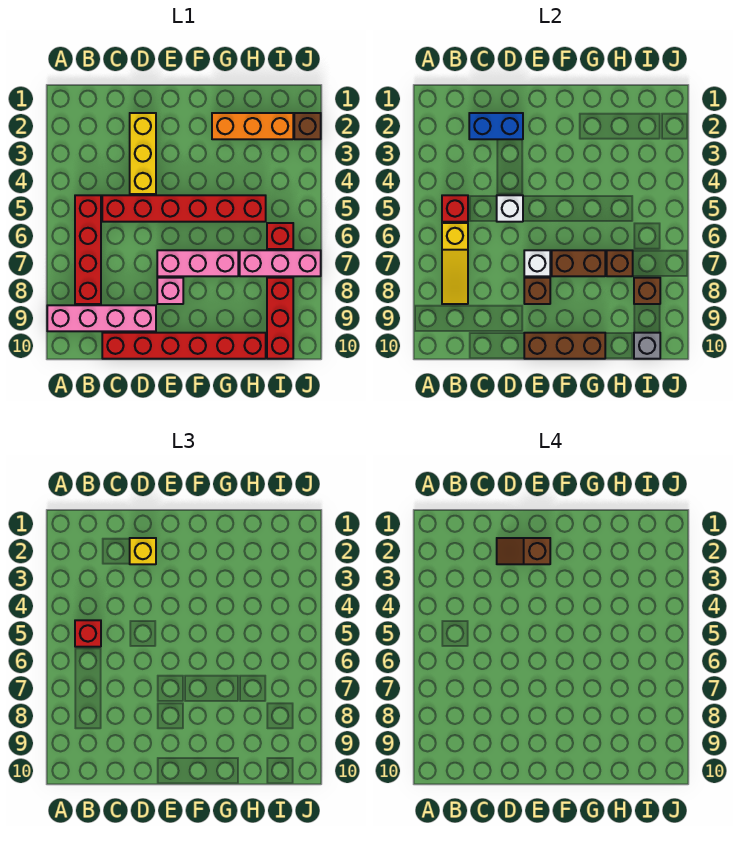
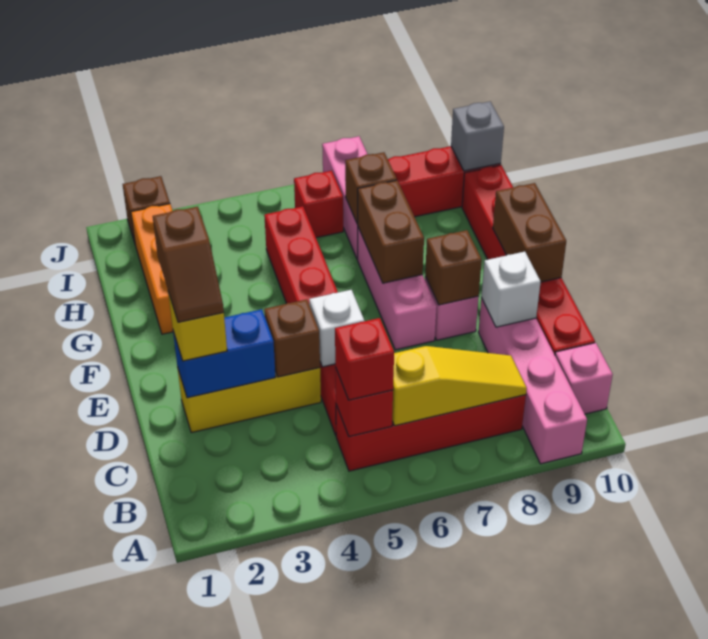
none -> pink brick B10 level 1
blue brick C2:D2 level 2 -> blue brick D2:D3 level 2
white brick E7 level 2 -> white brick D9 level 2
brown brick E10:G10 level 2 -> brown brick E10:F10 level 2
brown brick I8 level 2 -> brown brick D4 level 2

